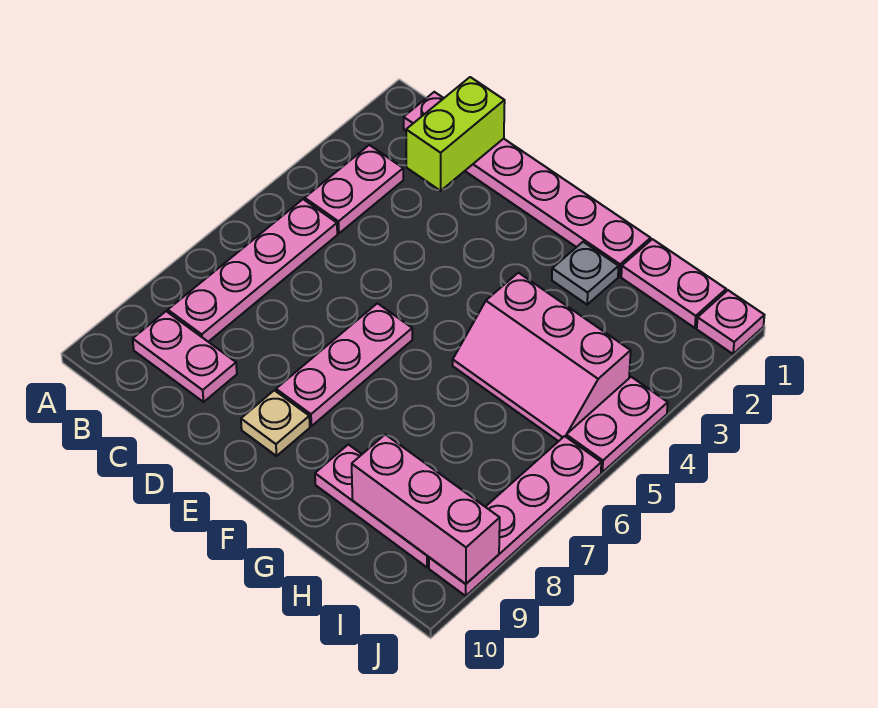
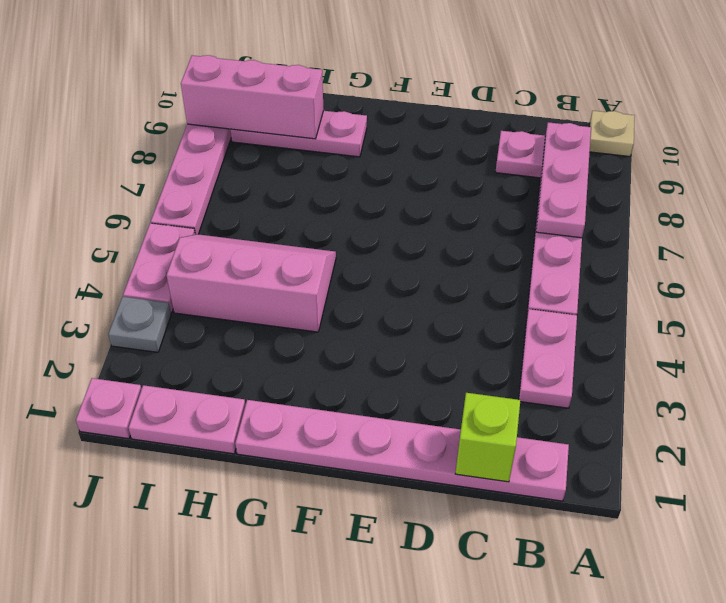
lime brick C1:C2 level 2 -> lime brick C1 level 2
pink plate E6:E8 level 1 -> pink plate B7:B9 level 2
tan plate E9 level 1 -> tan plate A10 level 1
grey plate G2 level 1 -> grey plate J3 level 1

